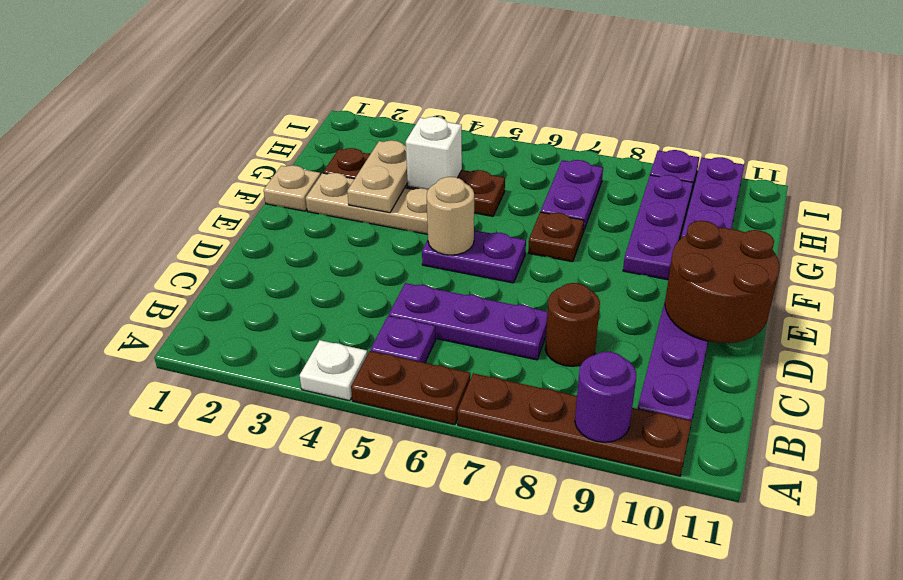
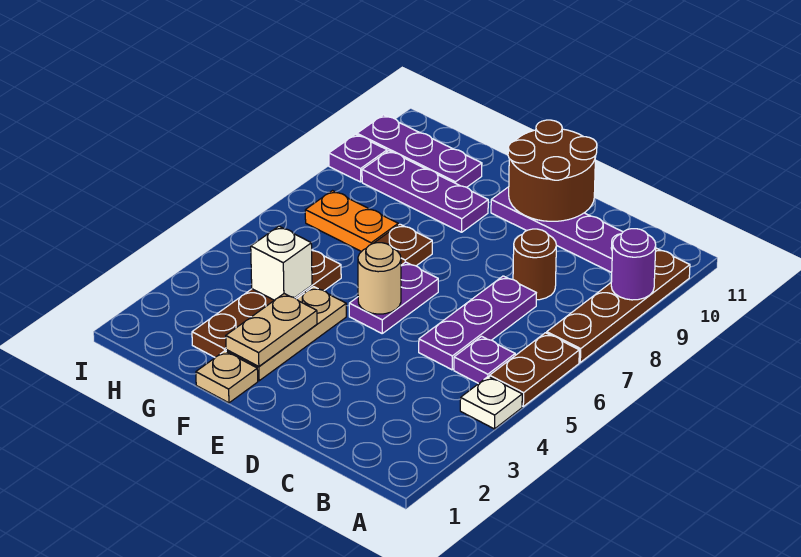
tan plate F3:G3 level 2 -> tan plate F2:F3 level 2
purple plate G7:H7 level 1 -> orange plate G7:H7 level 1

